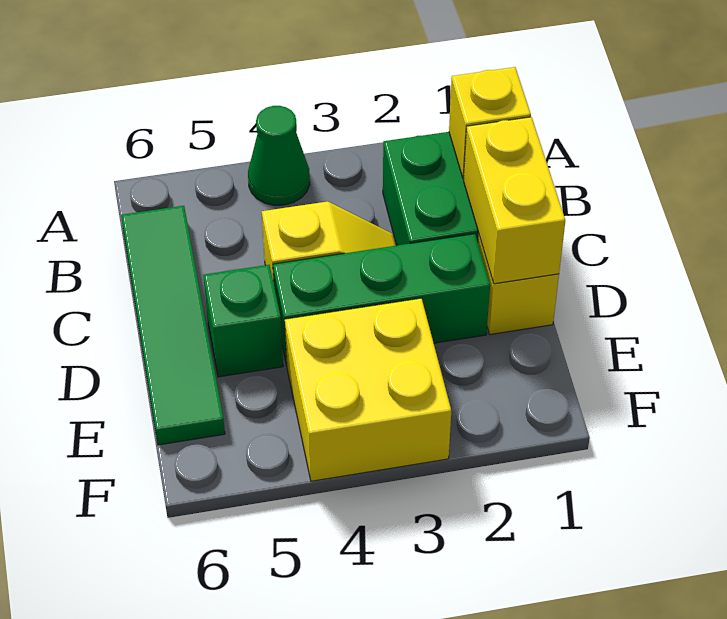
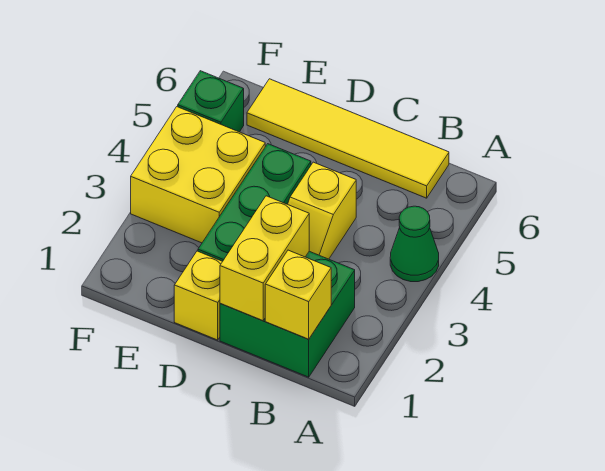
green tile B6:E6 level 1 -> yellow tile B6:E6 level 1
yellow brick C1:D1 level 2 -> yellow brick C1:C2 level 2
green brick D5 level 1 -> green brick F5 level 1

